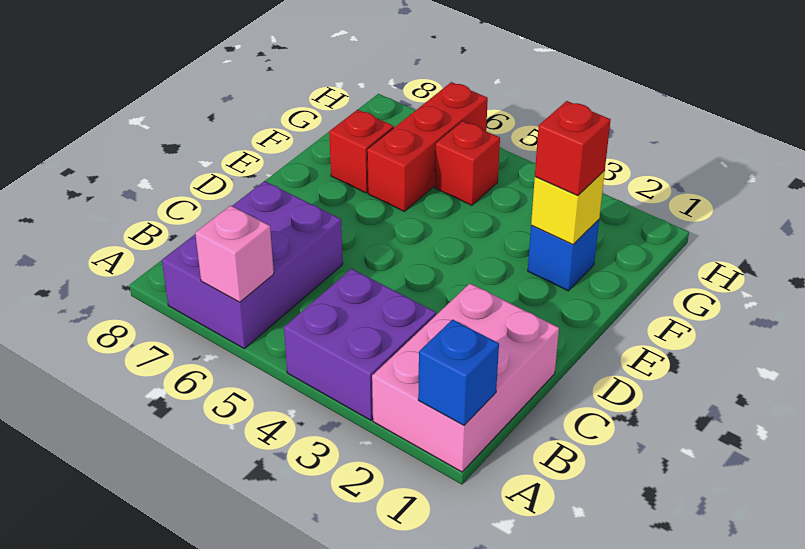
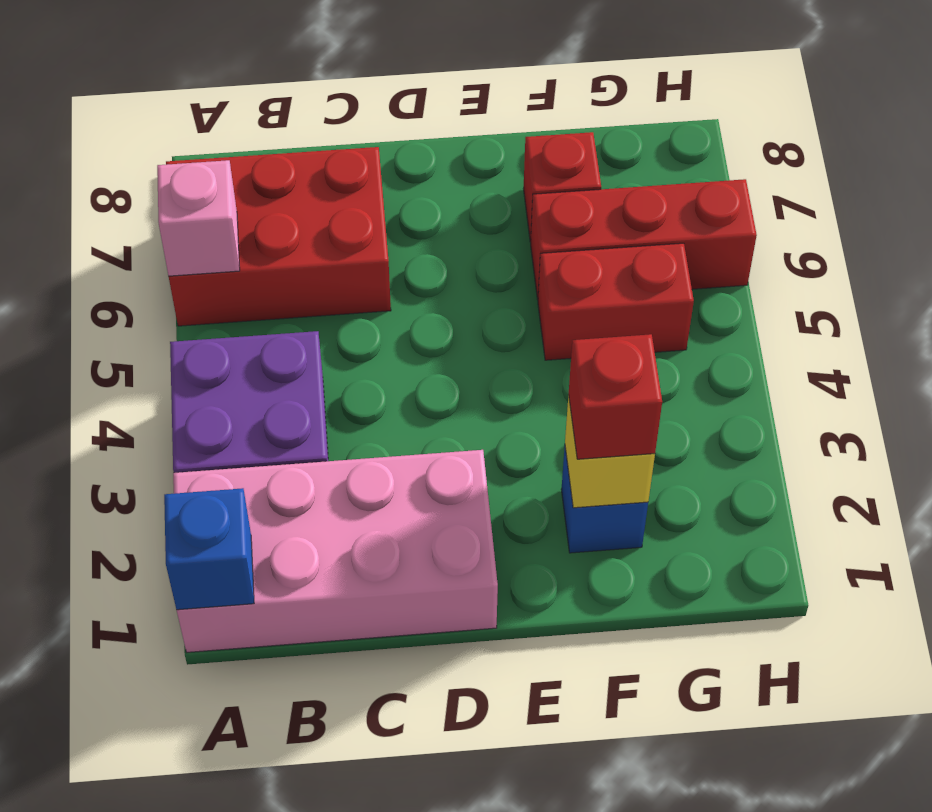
pink brick A1:C2 level 1 -> pink brick A1:D2 level 1
purple brick A6:C7 level 1 -> red brick A6:C7 level 1
red brick G5 level 1 -> red brick F5:G5 level 1

